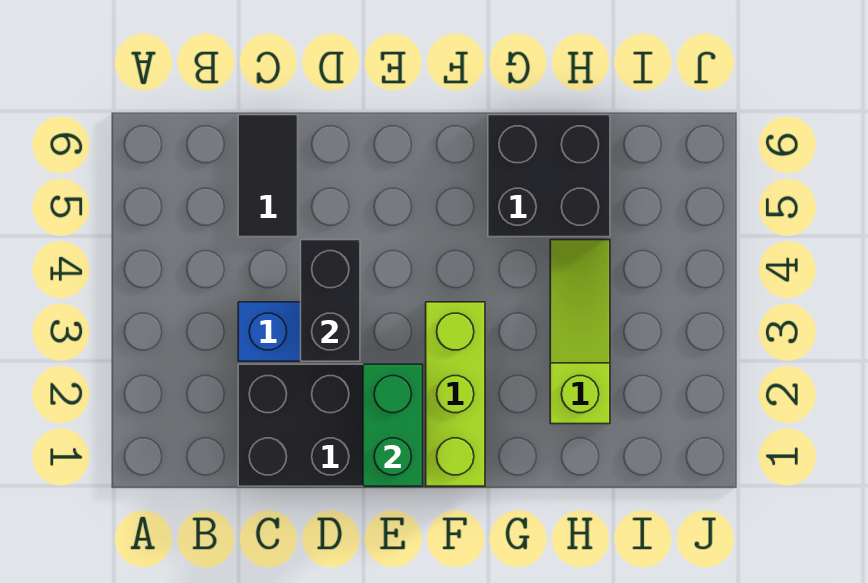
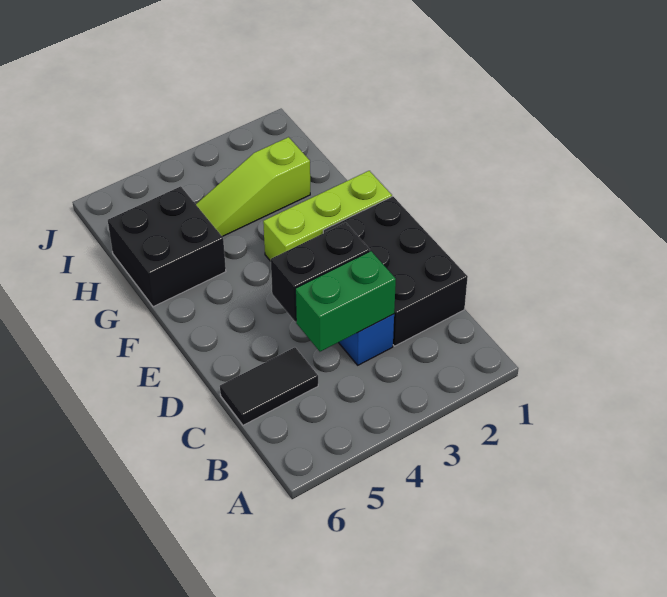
green brick E1:E2 level 2 -> green brick C3:C4 level 2

